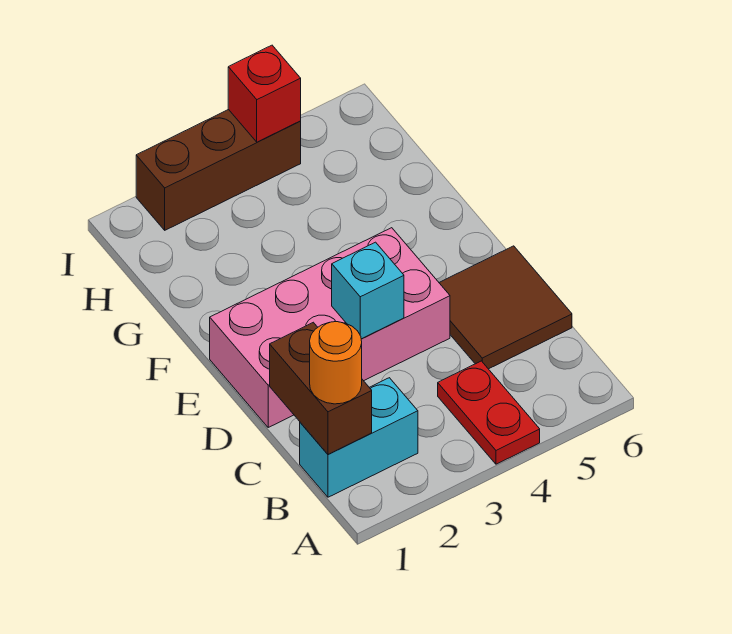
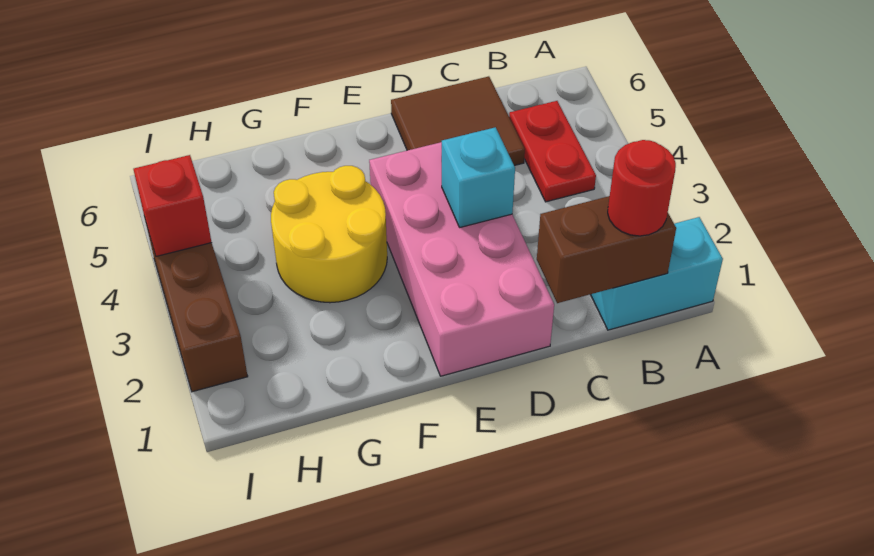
red plate A4:B4 level 1 -> red plate B4:B5 level 1
cyan brick B1:B2 level 1 -> cyan brick A1:B1 level 1
orange round brick B1 level 3 -> red round brick B1 level 3
none -> yellow round brick F3:G4 level 1

